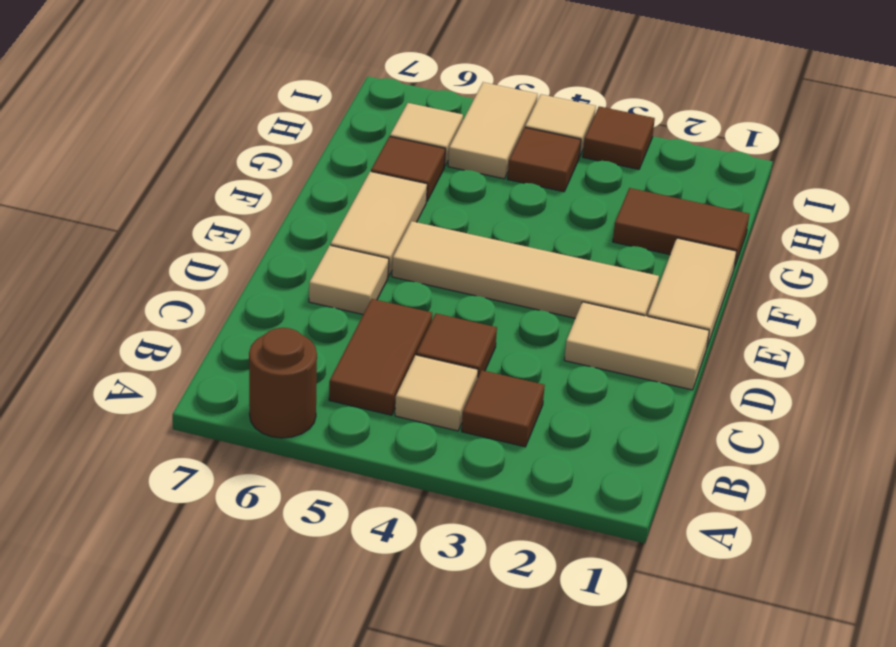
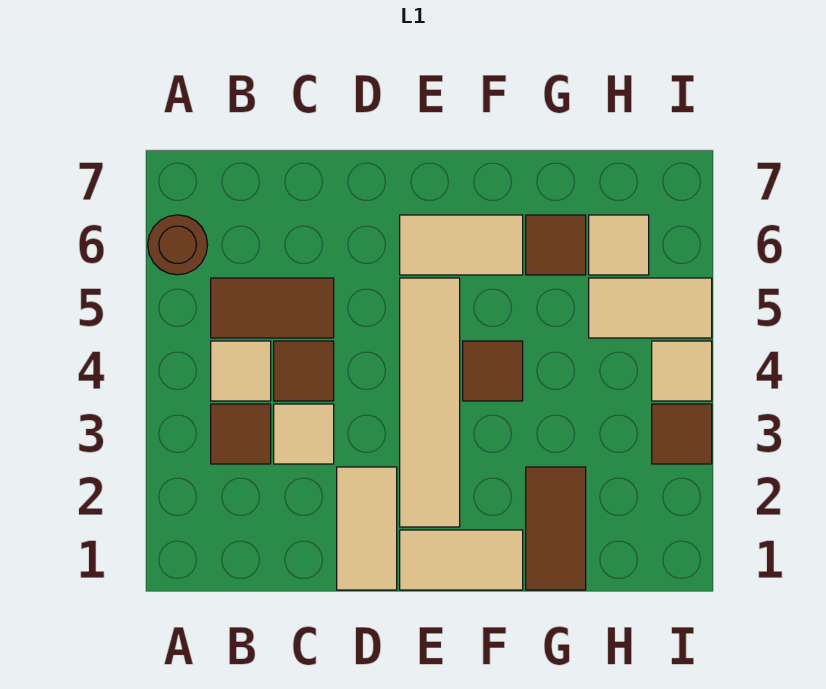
tan tile D6 level 1 -> tan tile C3 level 1
brown tile H4 level 1 -> brown tile F4 level 1

